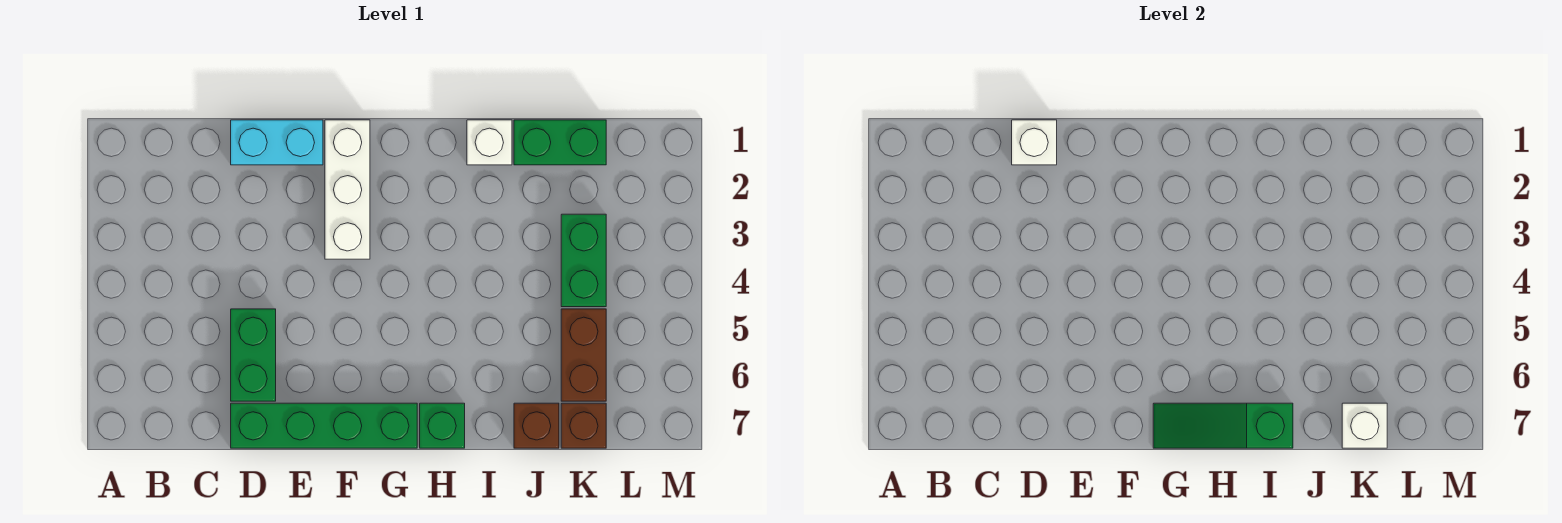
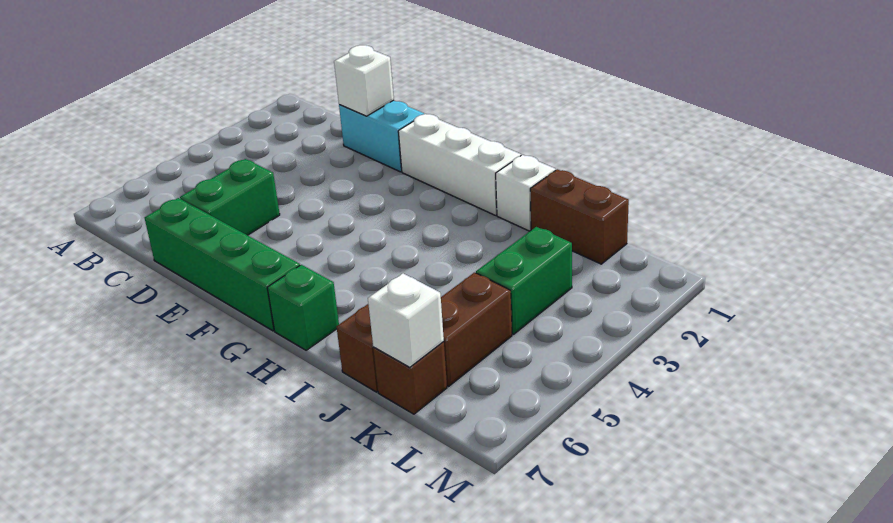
white brick F1:F3 level 1 -> white brick F1:H1 level 1
green slope G7:I7 level 2 top I -> none
green brick J1:K1 level 1 -> brown brick J1:K1 level 1

